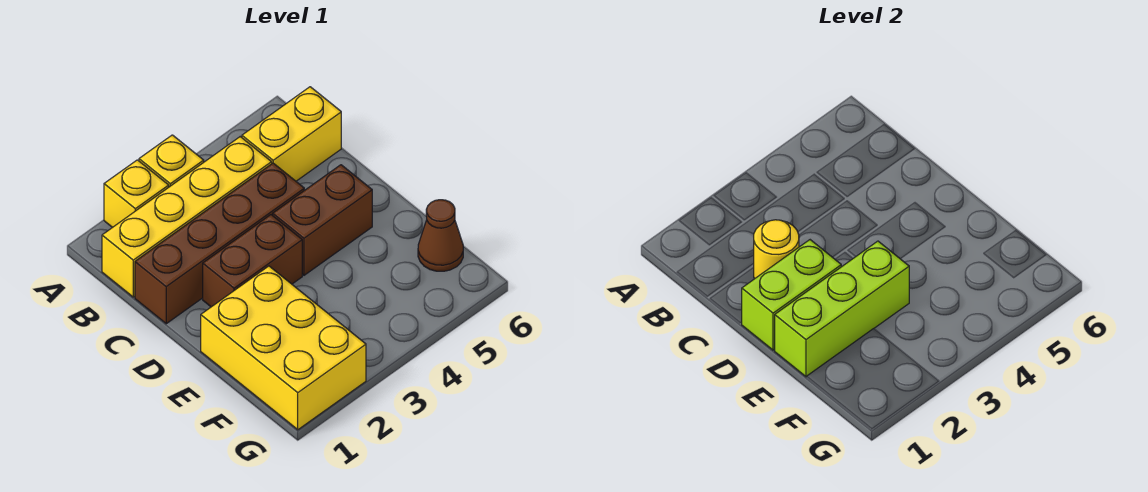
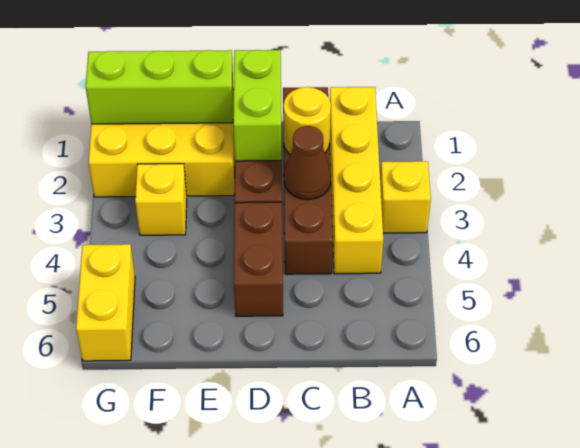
yellow brick A2 level 1 -> yellow brick F3 level 1
yellow brick B5:B6 level 1 -> yellow brick G5:G6 level 1
lime brick E1:E3 level 2 -> lime brick E1:G1 level 2
brown cone F6 level 1 -> brown cone C3 level 2

